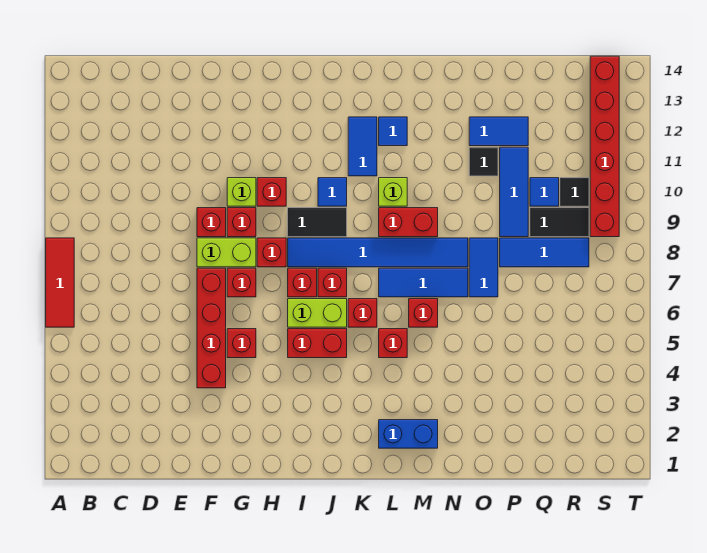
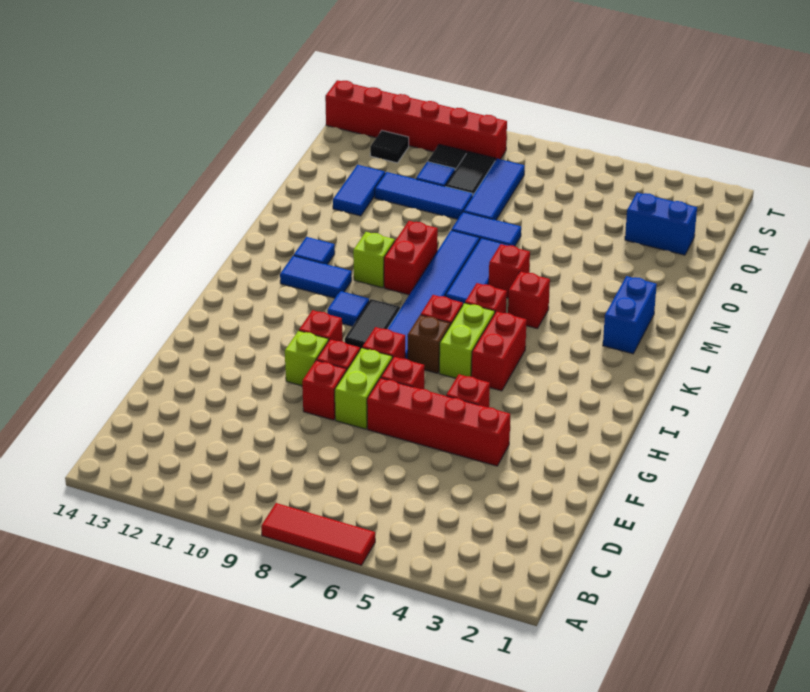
red brick I7 level 1 -> brown brick I7 level 1
black tile O11 level 1 -> black tile R12 level 1
none -> blue brick Q2:Q3 level 1

